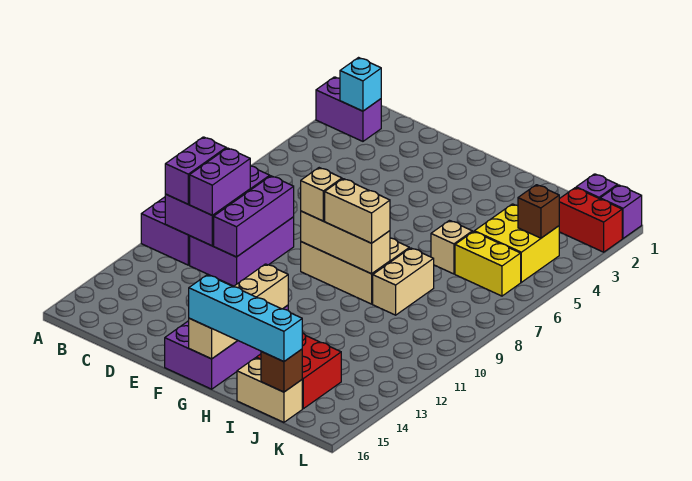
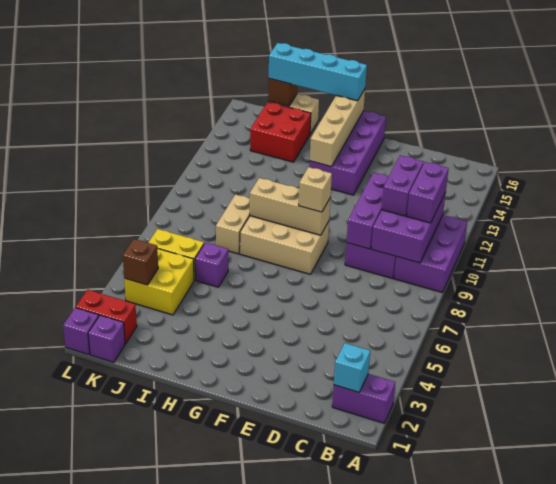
tan brick G9:H9 level 3 -> none
tan brick I6 level 1 -> purple brick I6 level 1

